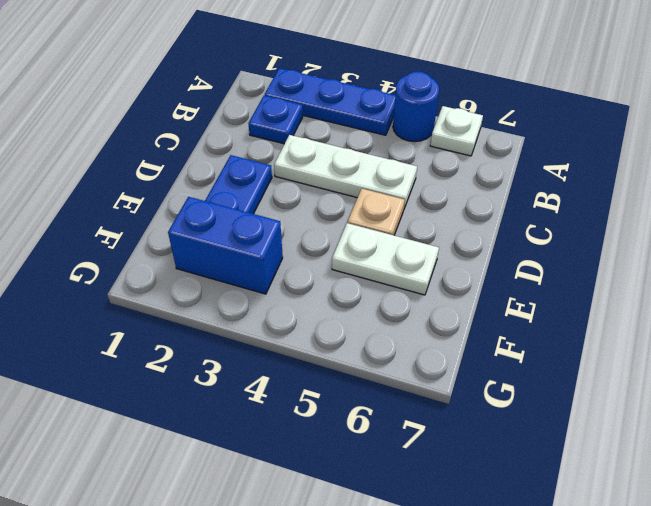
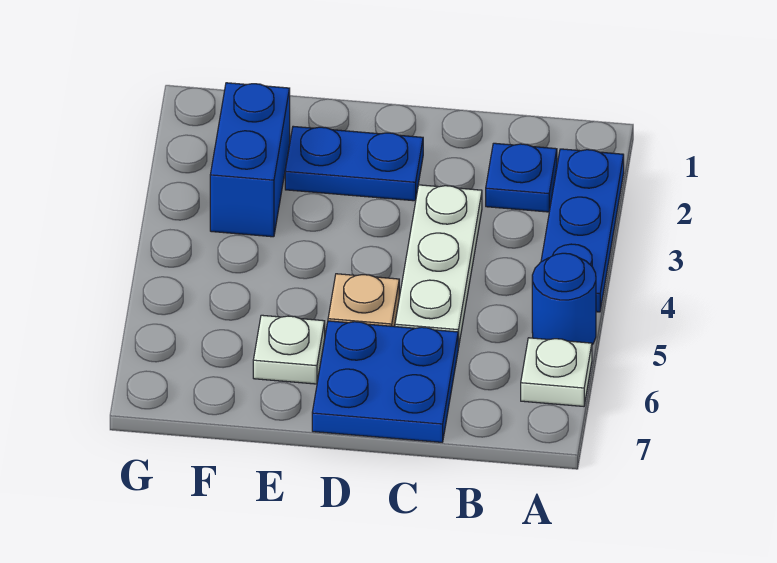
none -> blue plate C6:D7 level 1
white plate E5:E6 level 1 -> white plate E6 level 1

